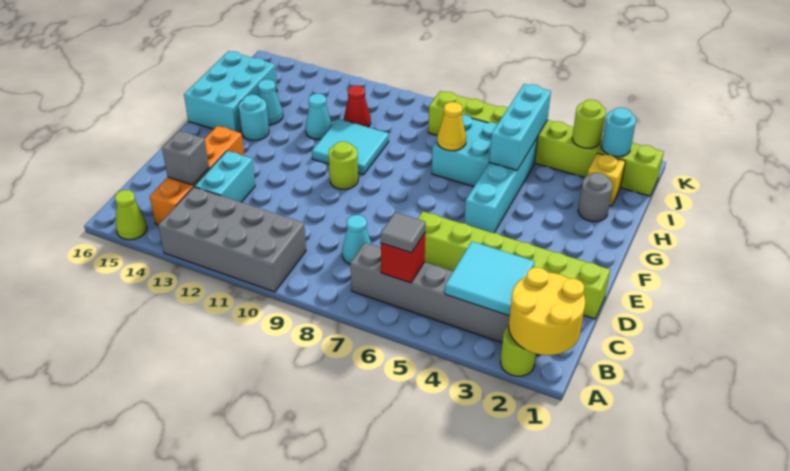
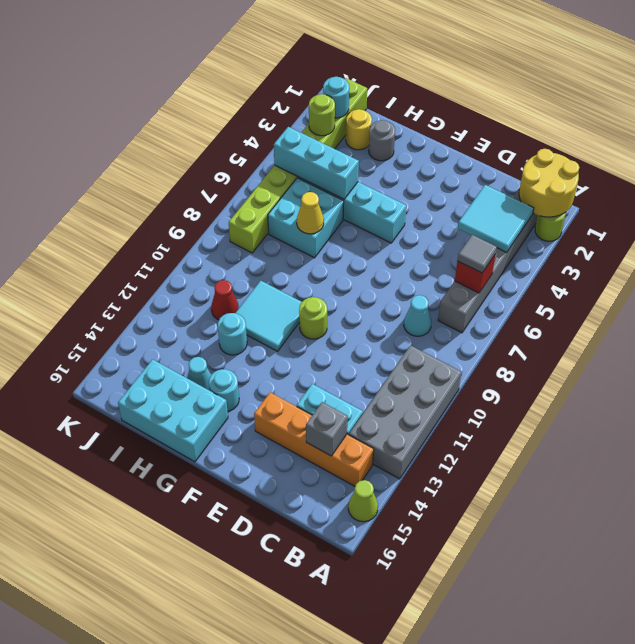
lime brick D1:D6 level 1 -> none
cyan cone H12 level 1 -> cyan round brick H12 level 1
yellow brick I2 level 1 -> yellow round brick I2 level 1

